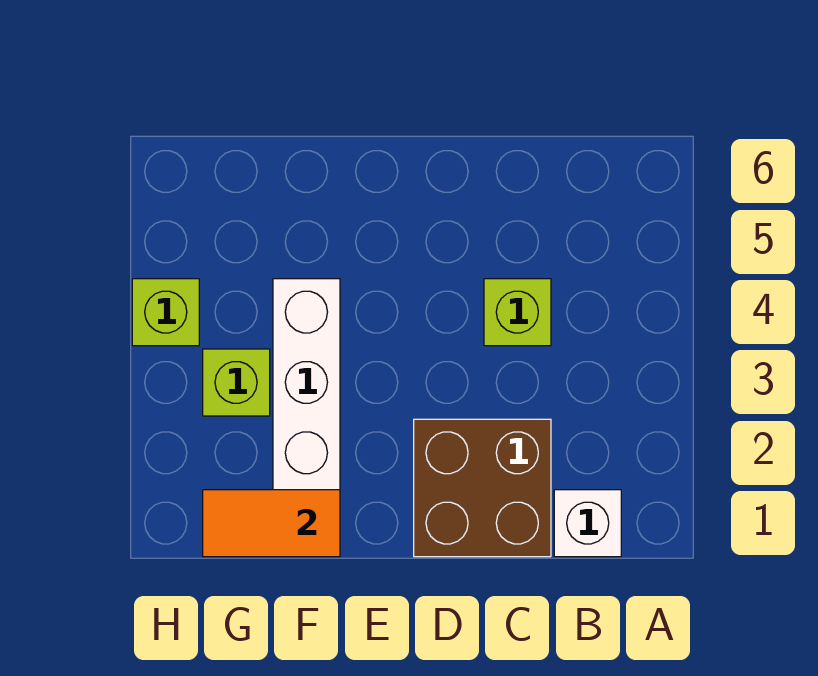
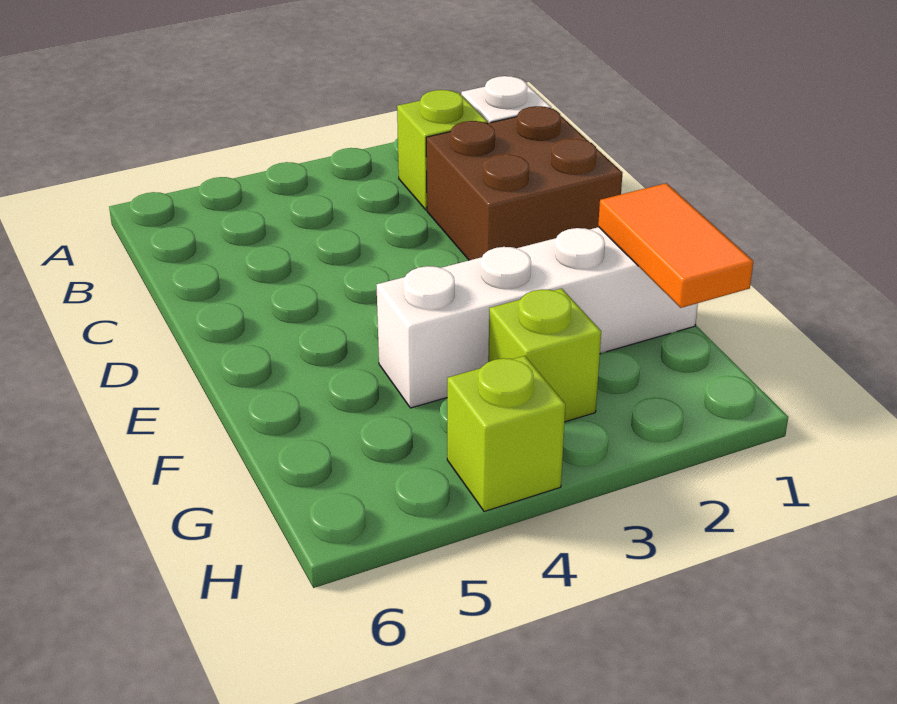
lime brick C4 level 1 -> lime brick B2 level 1

